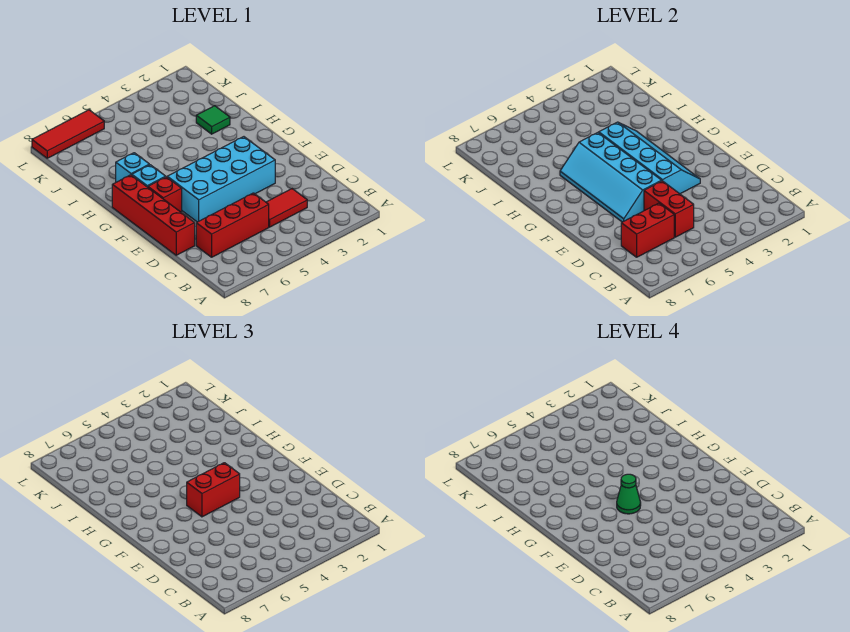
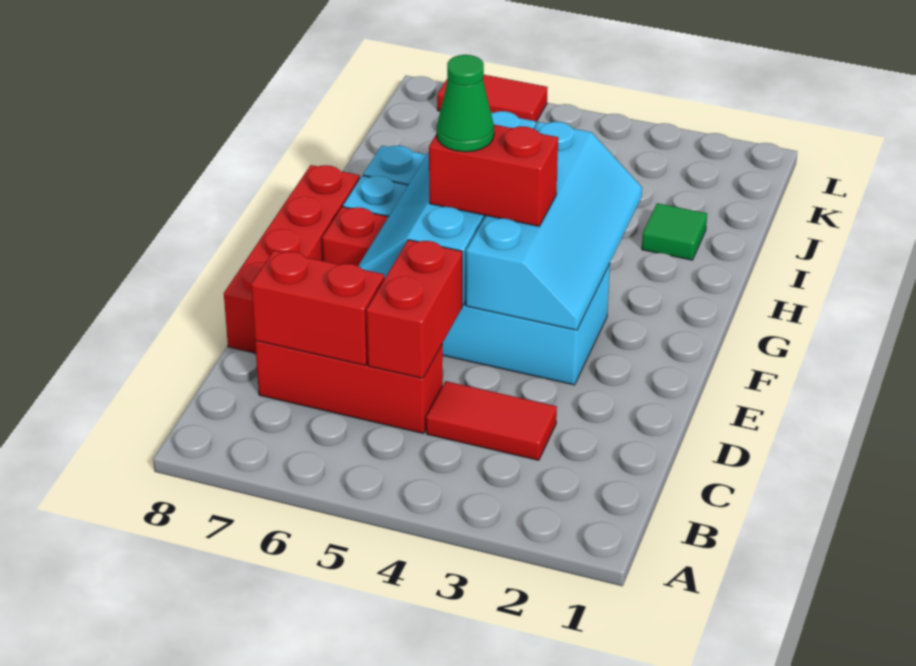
red tile L6:L8 level 1 -> red tile L6:L7 level 1

